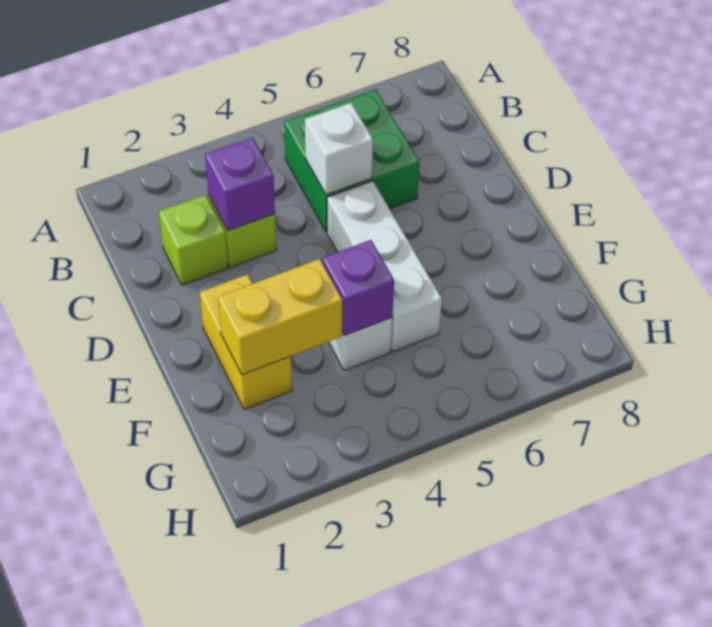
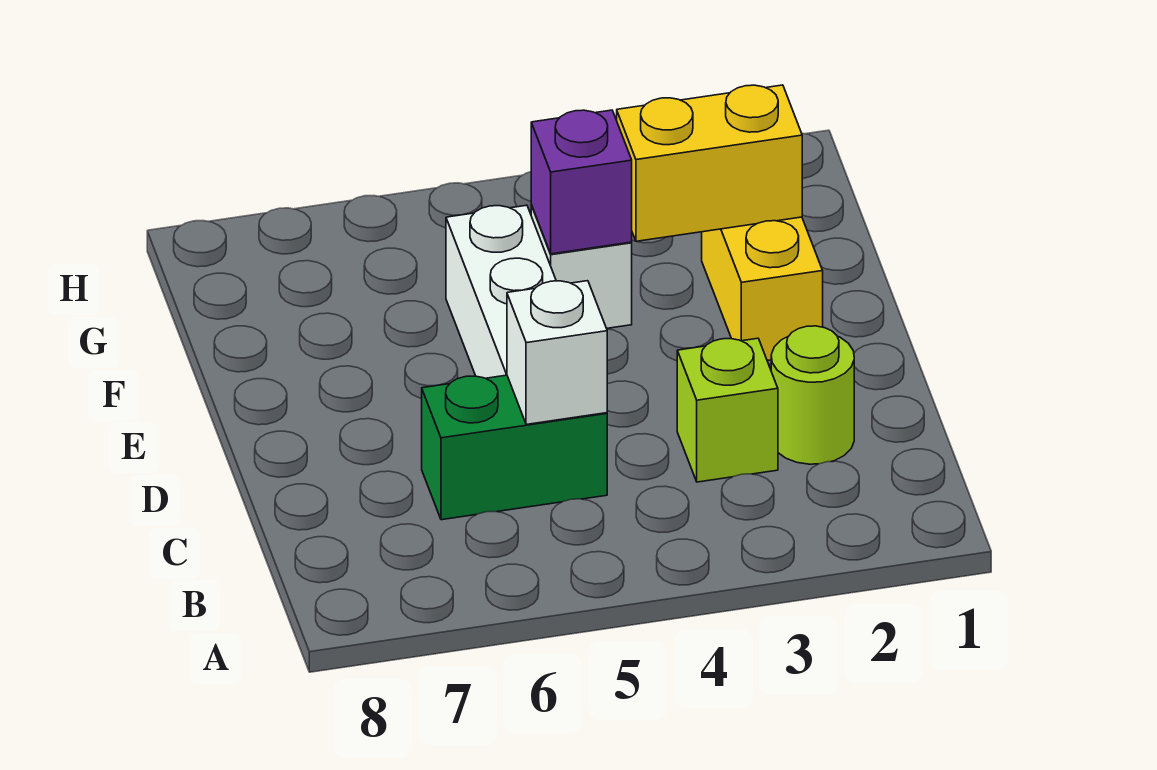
green brick B5:C6 level 1 -> green brick C5:C6 level 1
lime brick C2 level 1 -> lime round brick C2 level 1
purple brick C3 level 2 -> none

